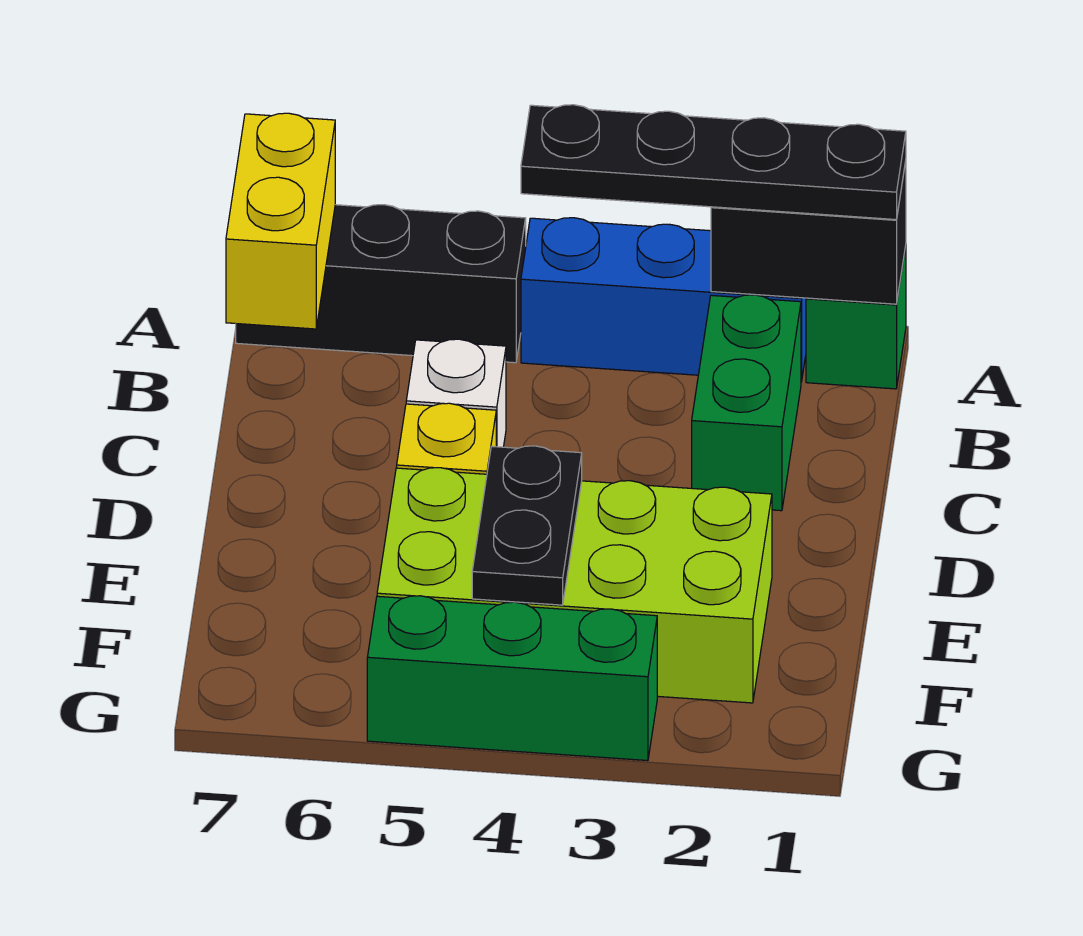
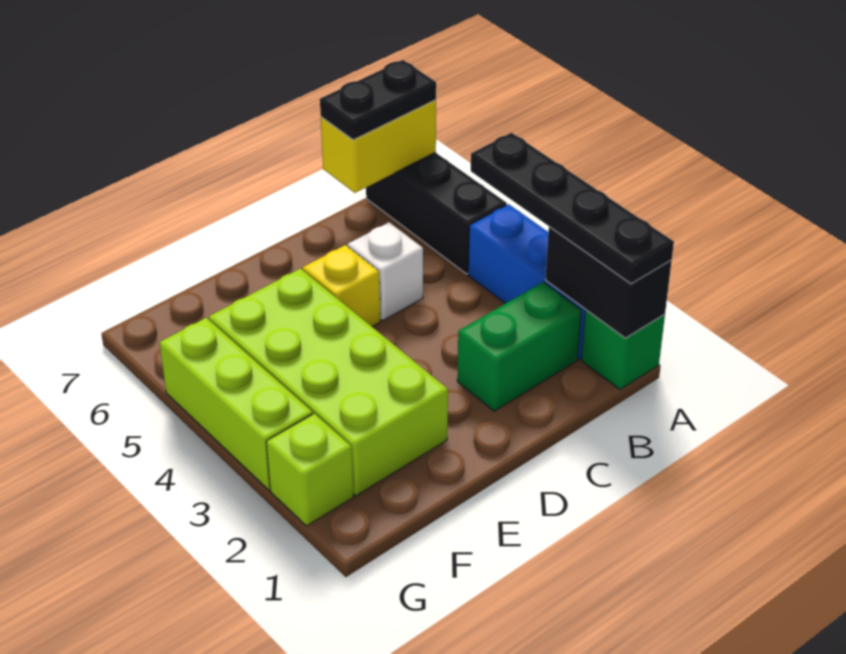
black plate E4:F4 level 2 -> black plate A7:B7 level 3
none -> lime brick G2 level 1
green brick G3:G5 level 1 -> lime brick G3:G5 level 1

